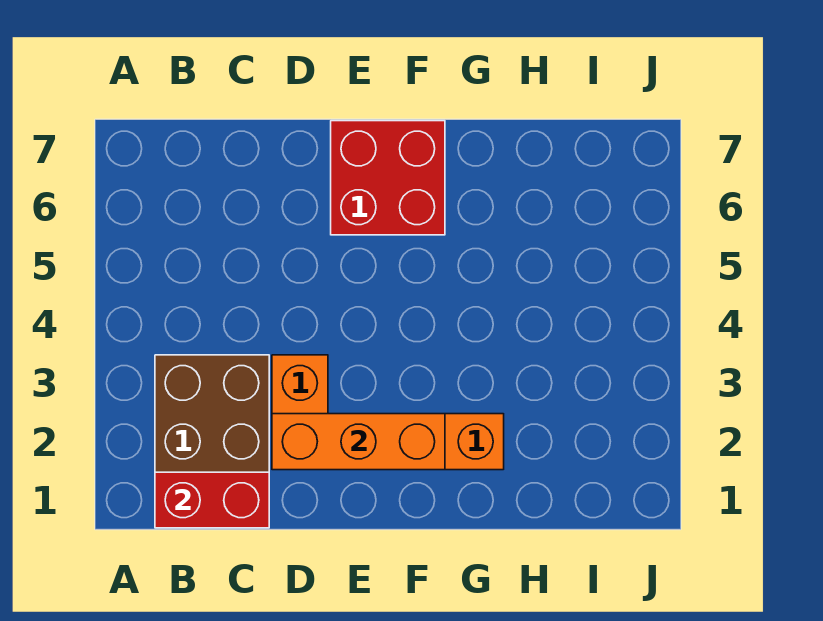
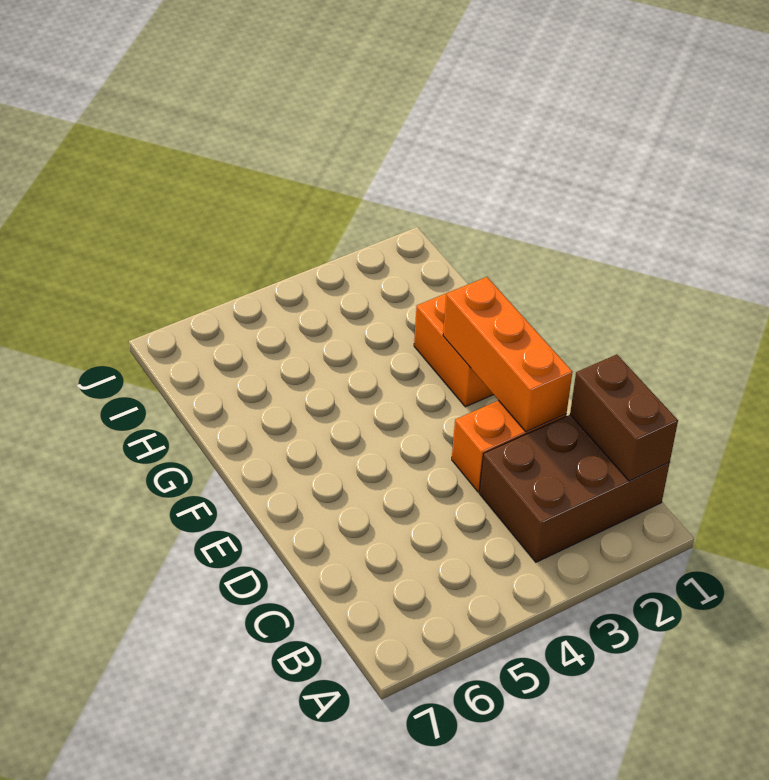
red brick B1:C1 level 2 -> brown brick B1:C1 level 2
red brick E6:F7 level 1 -> none

